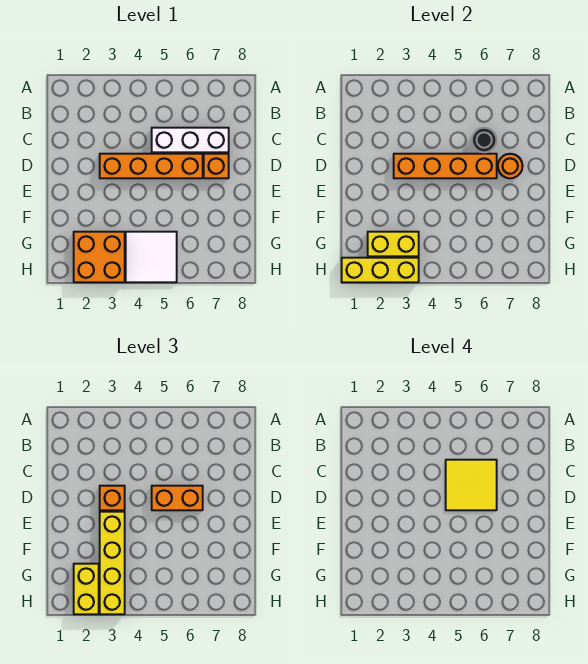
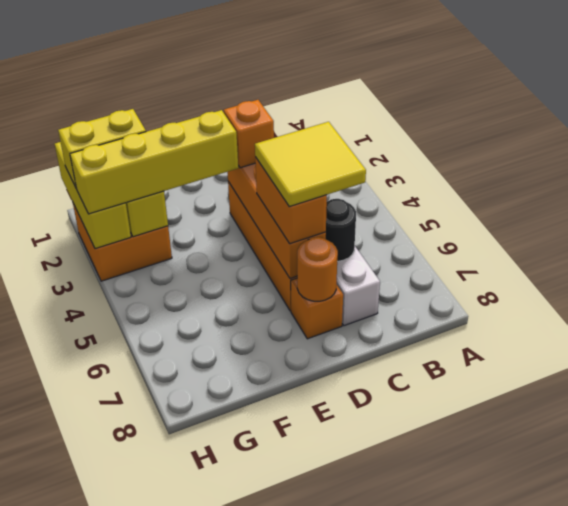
white tile G4:H5 level 1 -> none

